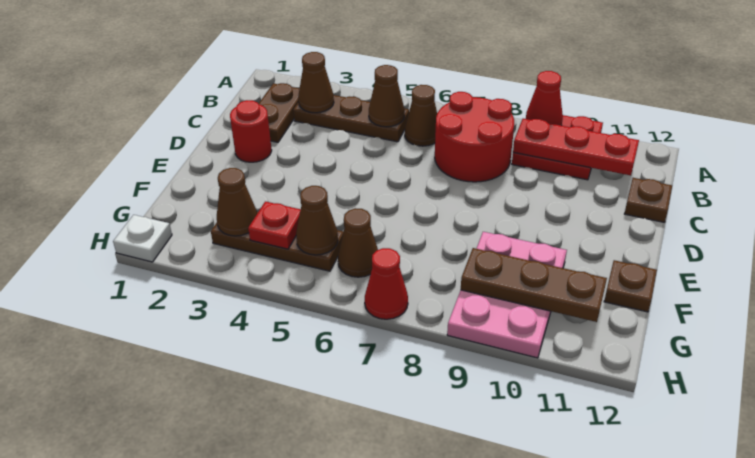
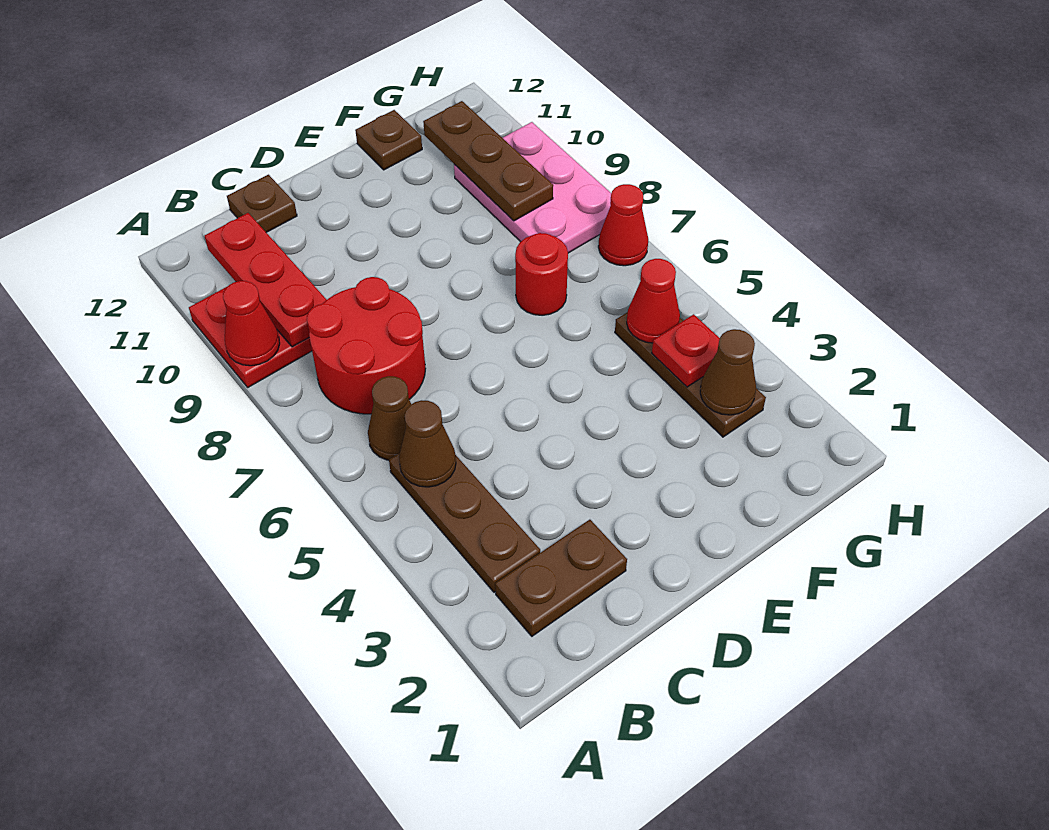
brown cone B3 level 2 -> none
red round brick D2 level 1 -> red round brick F7 level 1
pink plate F9:H10 level 1 -> pink plate G8:H10 level 1
brown cone G5 level 2 -> red cone G5 level 2
brown cone G6 level 1 -> none
white plate H1 level 1 -> none

